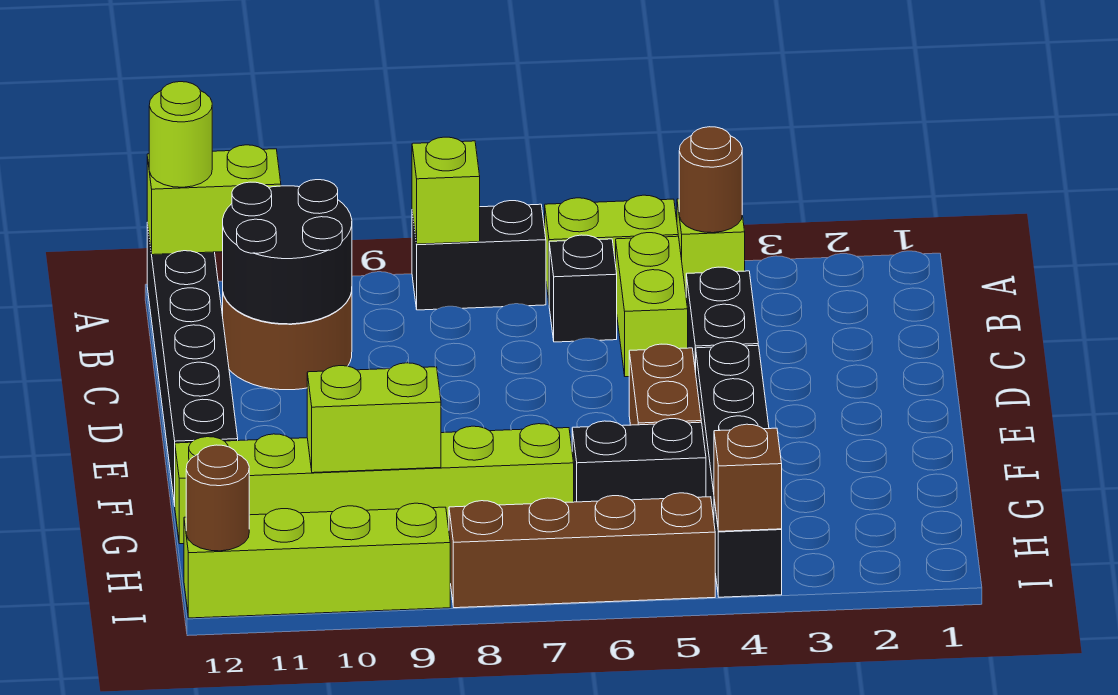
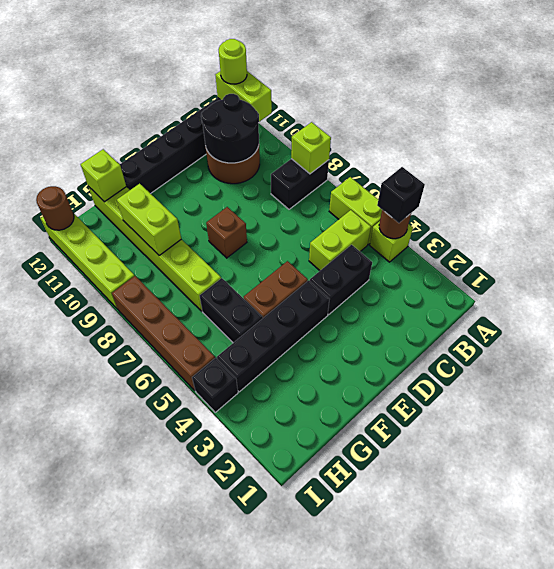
black brick A7:A8 level 1 -> black brick A8:B8 level 1
black brick B6 level 1 -> black brick A4 level 3
none -> lime brick G12 level 2
brown brick I4 level 2 -> brown brick E8 level 1

